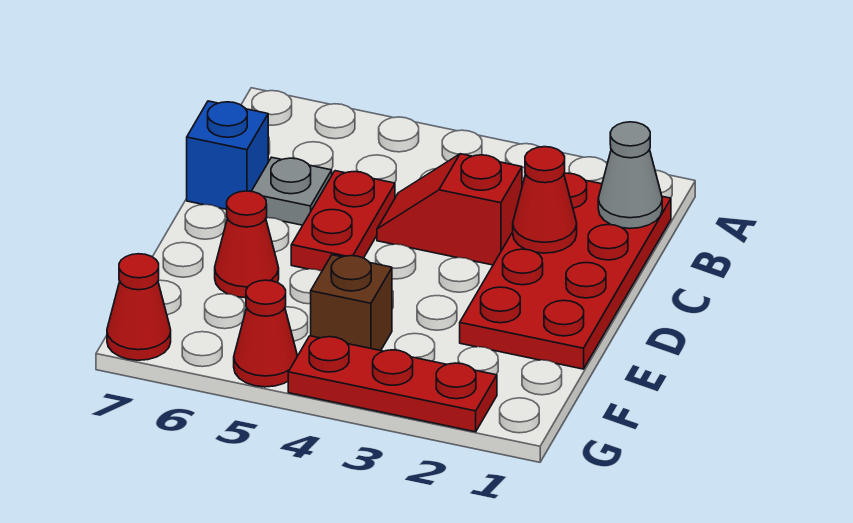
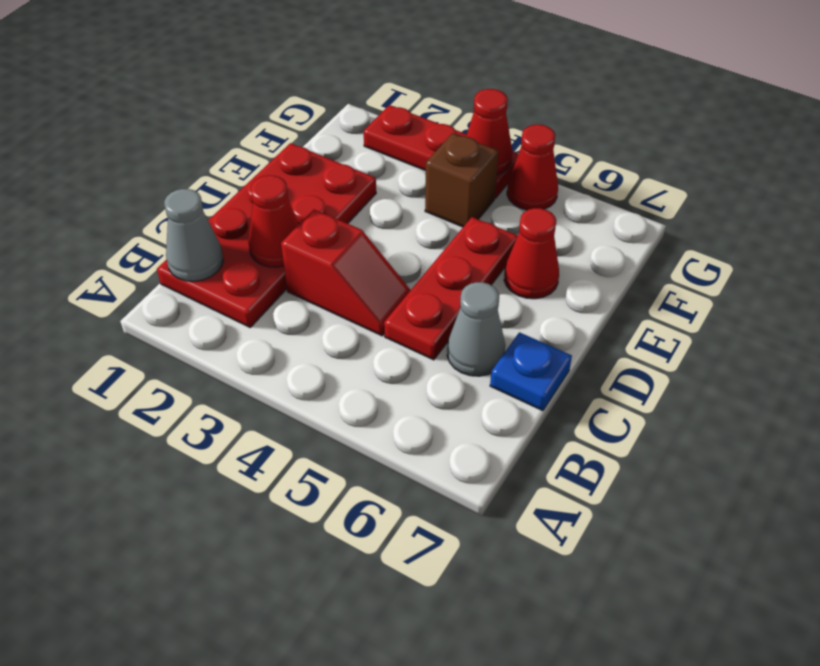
red plate C5:D5 level 1 -> red plate C5:E5 level 1
grey plate C6 level 1 -> grey cone C6 level 1
blue brick C7 level 1 -> blue plate C7 level 1
red cone G7 level 1 -> red cone G4 level 2

